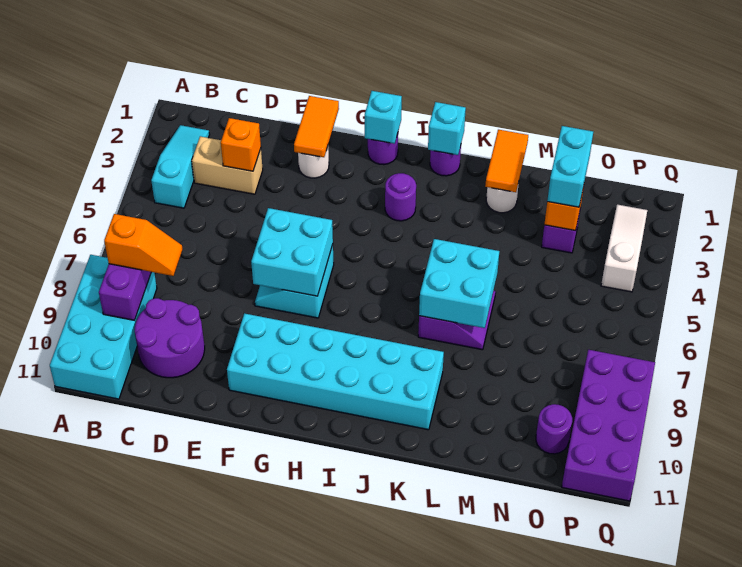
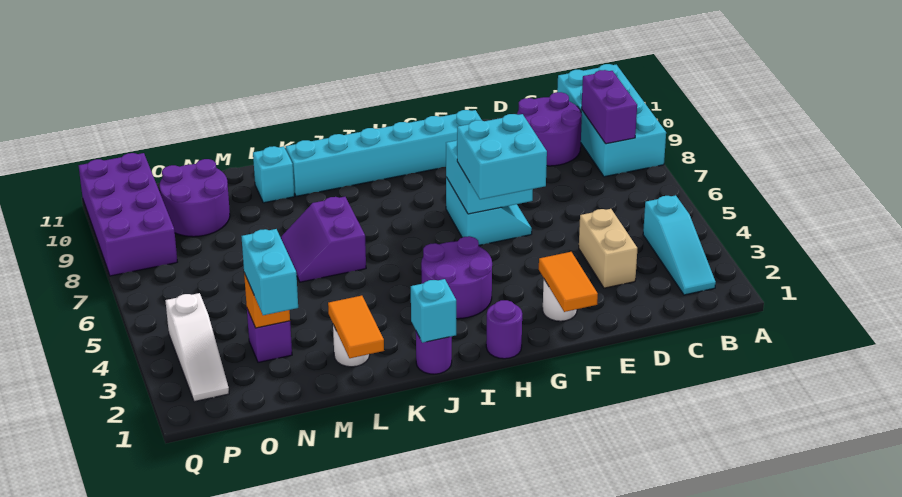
orange slope B8:C8 level 3 top B -> none
tan brick C3:D3 level 1 -> tan brick D3:D4 level 1
orange brick D3 level 2 -> none
cyan brick F9:K10 level 1 -> cyan brick F10:K10 level 1
cyan brick H1 level 2 -> cyan brick L10 level 1
purple round brick I3 level 1 -> purple round brick H3:I4 level 1
cyan brick K6:L7 level 2 -> cyan brick F5:G6 level 3
purple round brick O10 level 1 -> purple round brick N9:O10 level 1

